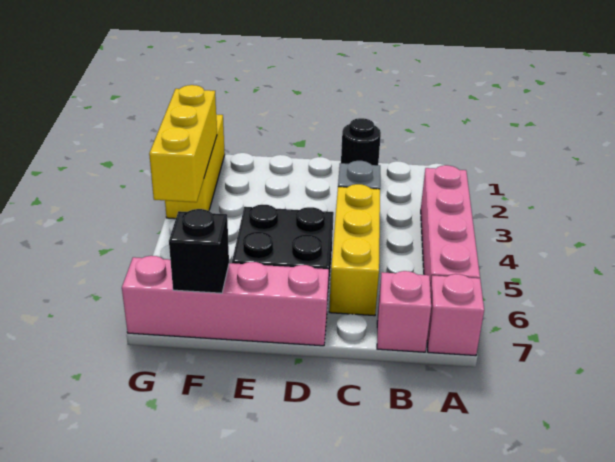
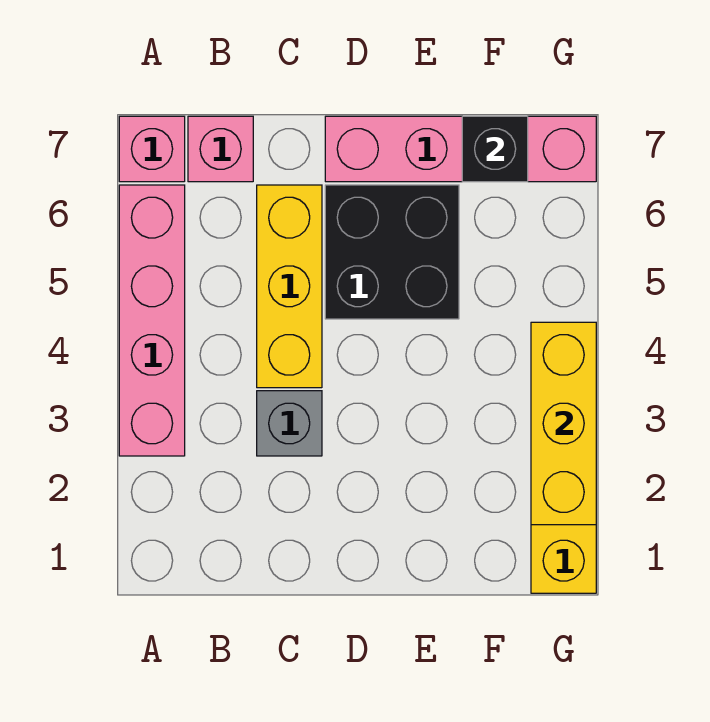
black round brick C1 level 1 -> none

